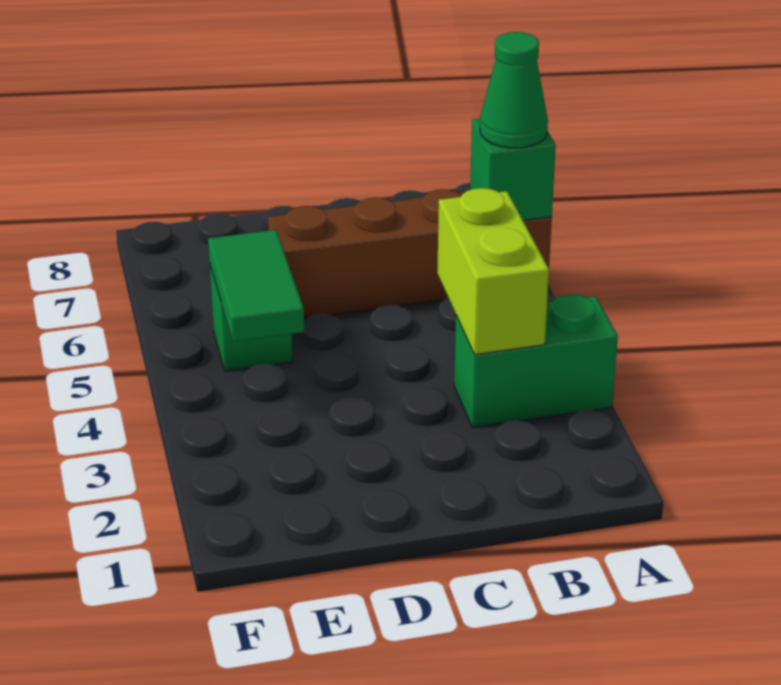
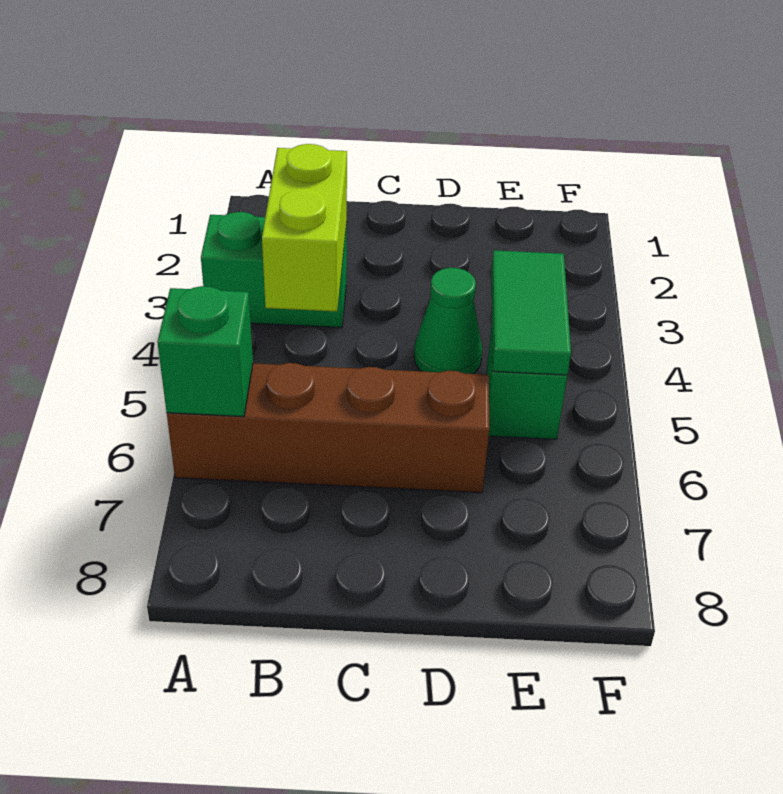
green cone A6 level 3 -> green cone D4 level 1

